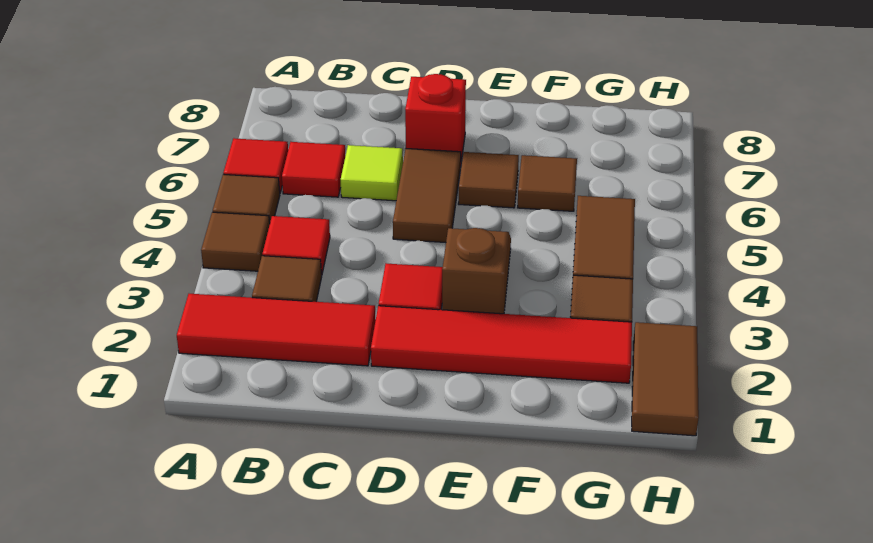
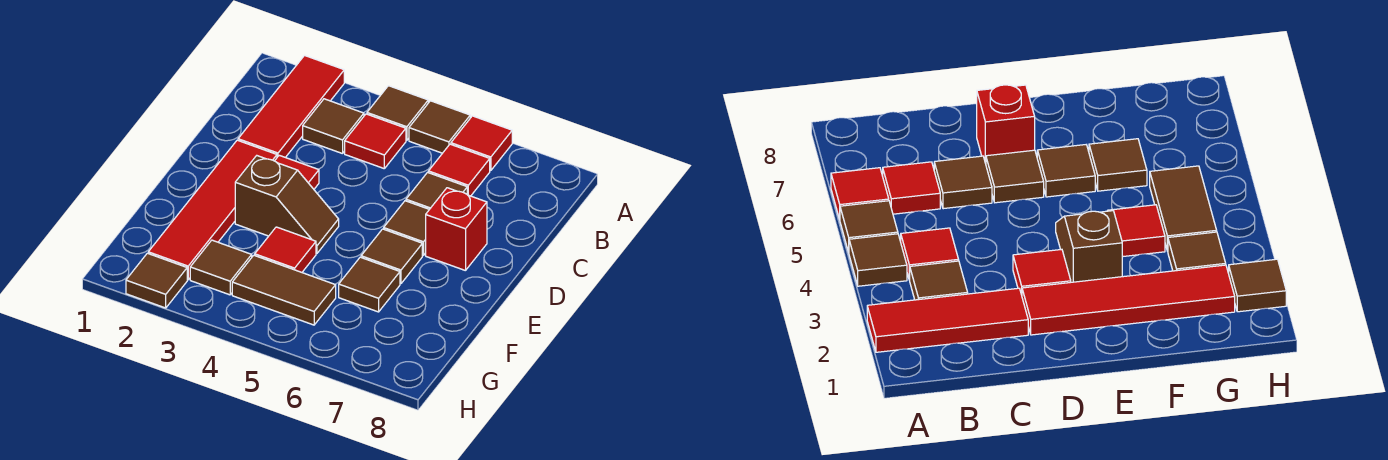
lime tile C6 level 1 -> brown tile C6 level 1
brown tile D5:D6 level 1 -> brown tile D6 level 1
none -> red tile F4 level 1
brown tile H1:H2 level 1 -> brown tile H2 level 1

